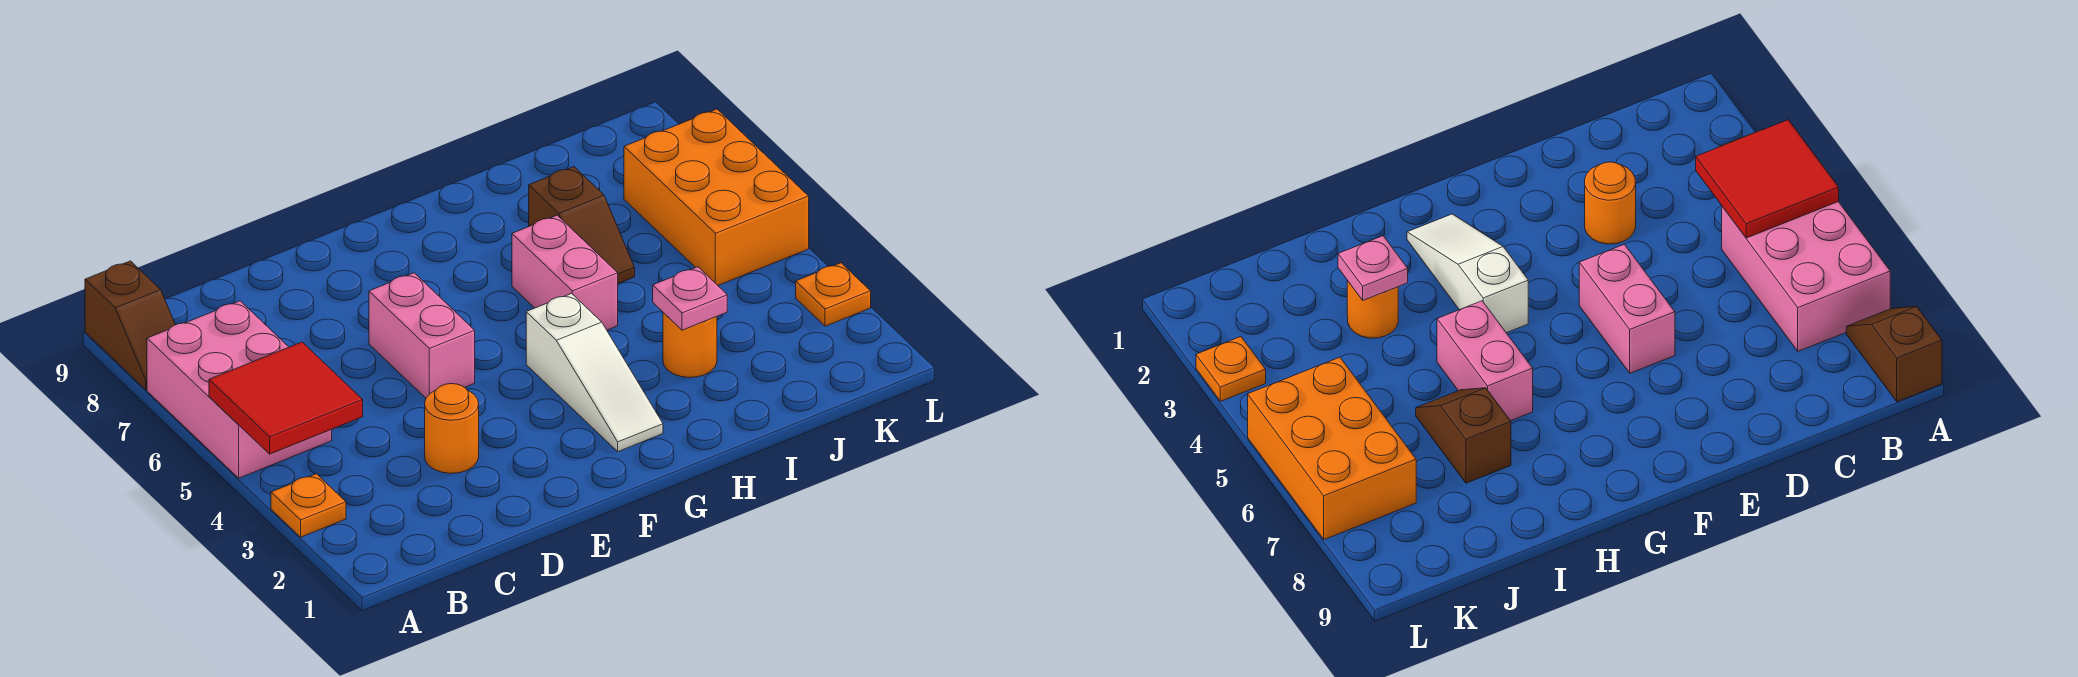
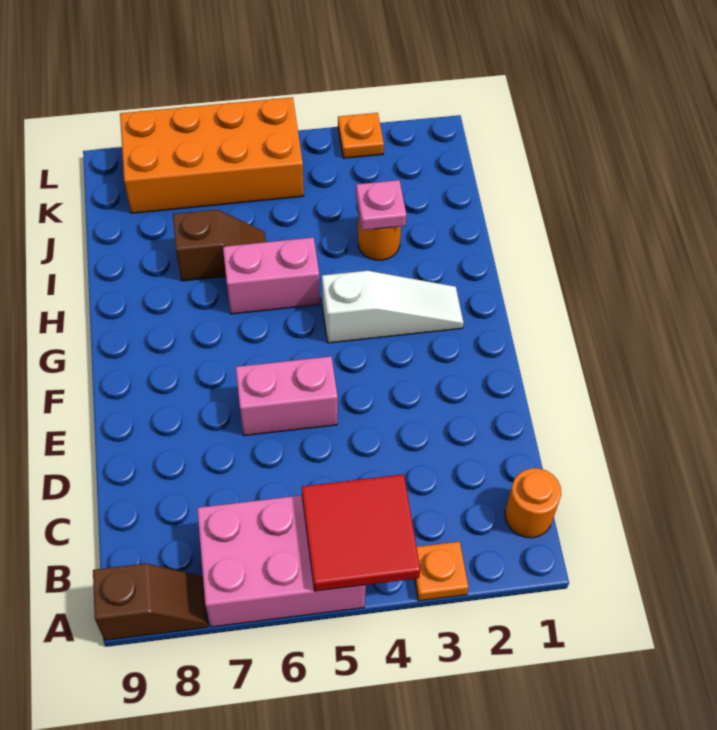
orange round brick D3 level 1 -> orange round brick B1 level 1
orange brick K5:L7 level 1 -> orange brick K5:L8 level 1

